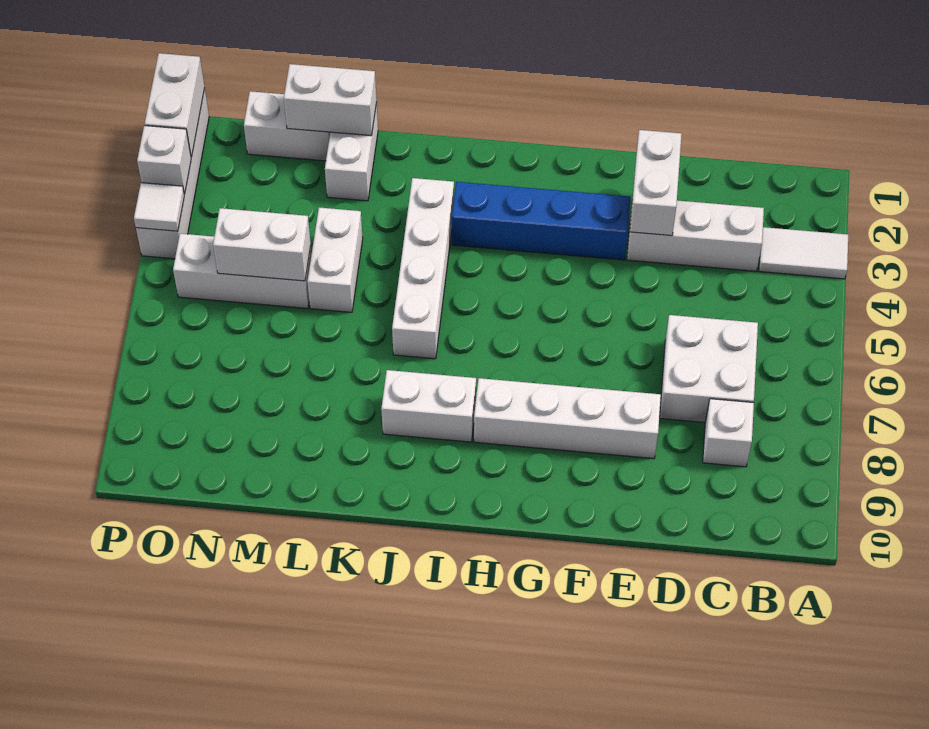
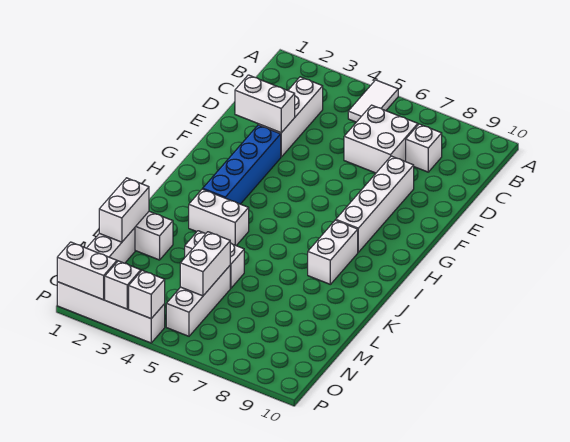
white tile A3:B3 level 1 -> white tile A5:B5 level 1
white brick J3:J6 level 1 -> white brick J3:J4 level 1
white tile P4 level 2 -> white brick P4 level 2

